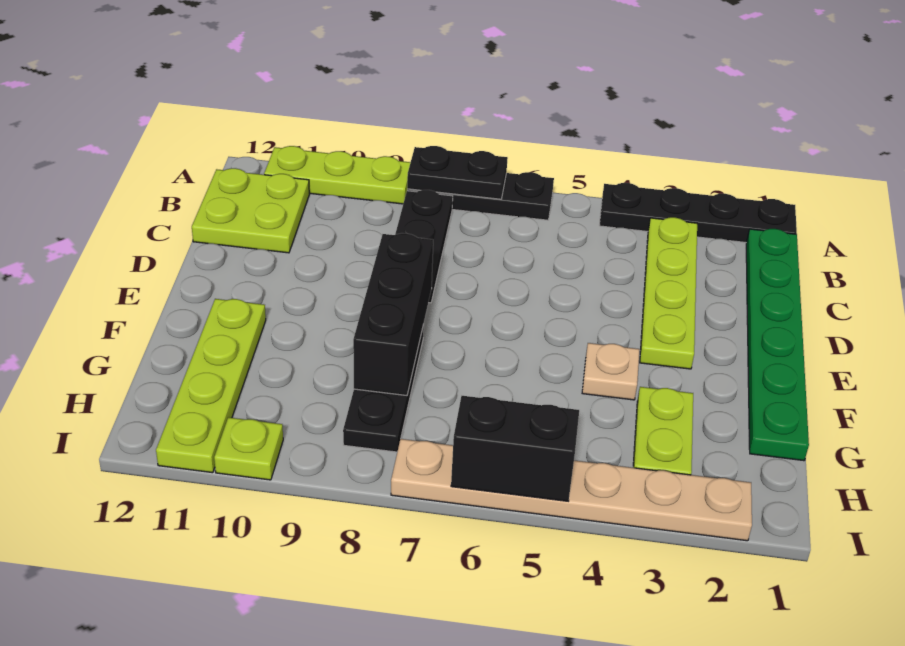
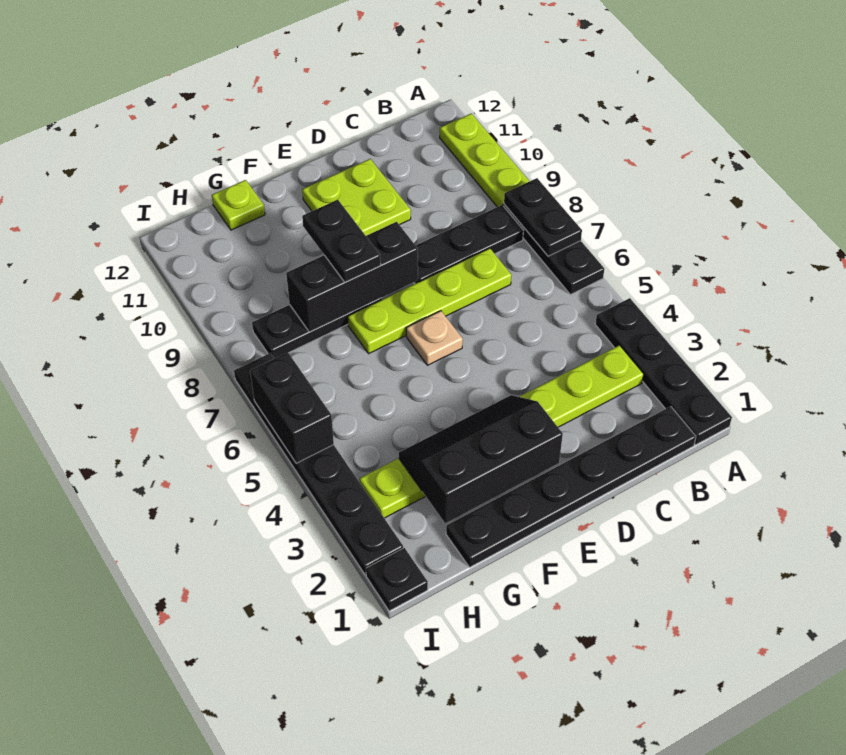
green plate B1:G1 level 1 -> black plate B1:G1 level 1
lime plate B11:C12 level 1 -> lime plate D10:E11 level 1
none -> black slope E2:G3 level 2 top 2
tan plate F4 level 1 -> tan plate E6 level 1
none -> black plate F8:F9 level 3
lime plate F11:I11 level 1 -> lime plate C7:F7 level 1
none -> black plate I1 level 1
tan plate I2:I7 level 1 -> black plate I2:I7 level 1
lime plate I10 level 1 -> lime plate G12 level 1

